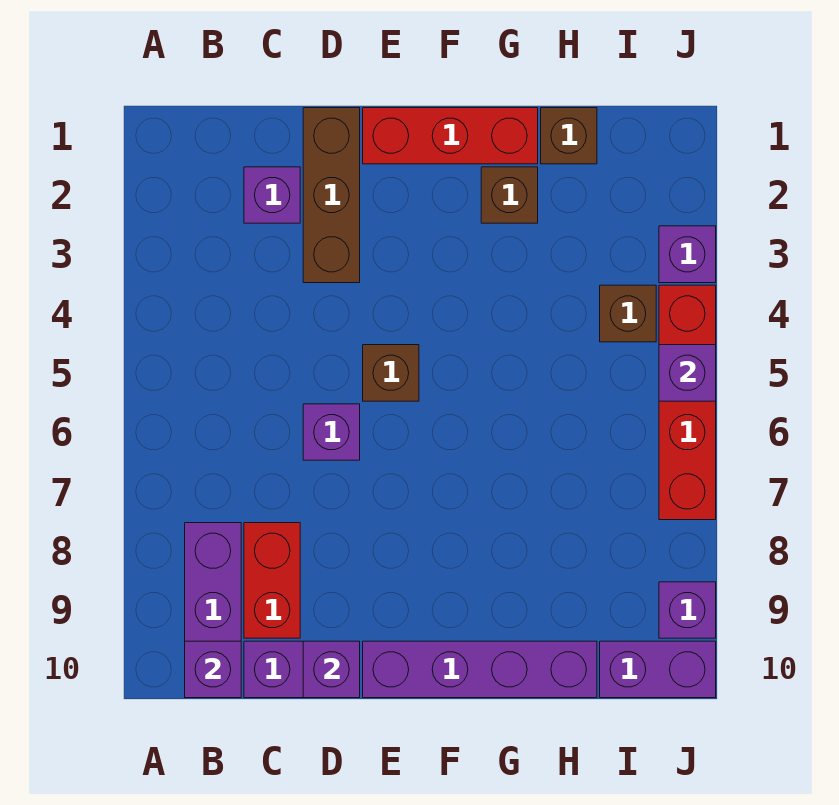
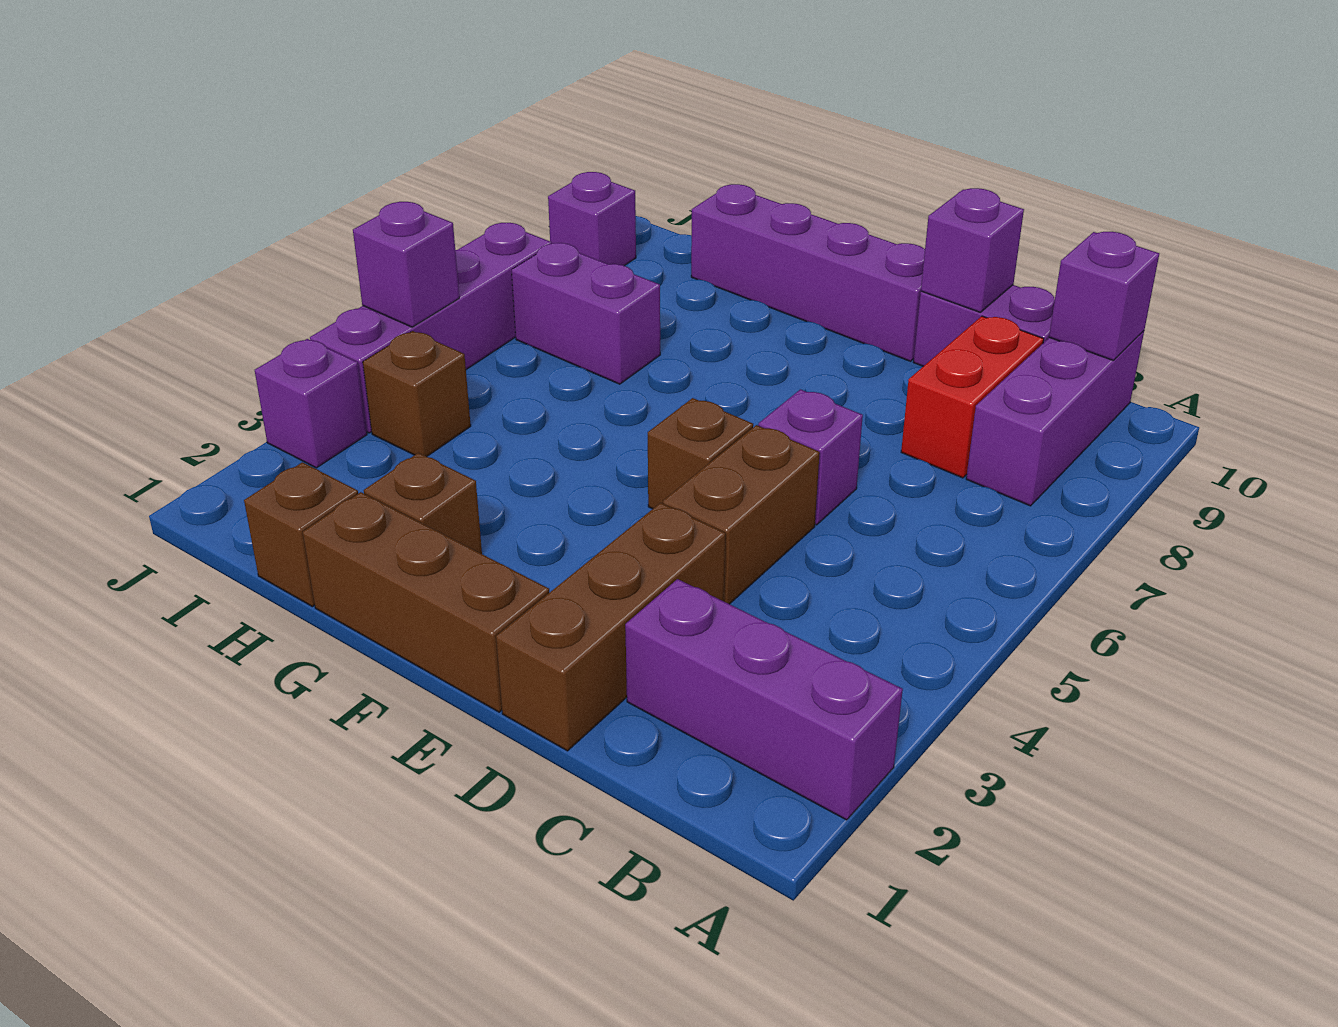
purple brick C2 level 1 -> purple brick A2:C2 level 1
none -> brown brick D4:D5 level 1
red brick E1:G1 level 1 -> brown brick E1:G1 level 1
purple brick I10:J10 level 1 -> purple brick H7:I7 level 1
red brick J4:J7 level 1 -> purple brick J4:J7 level 1

